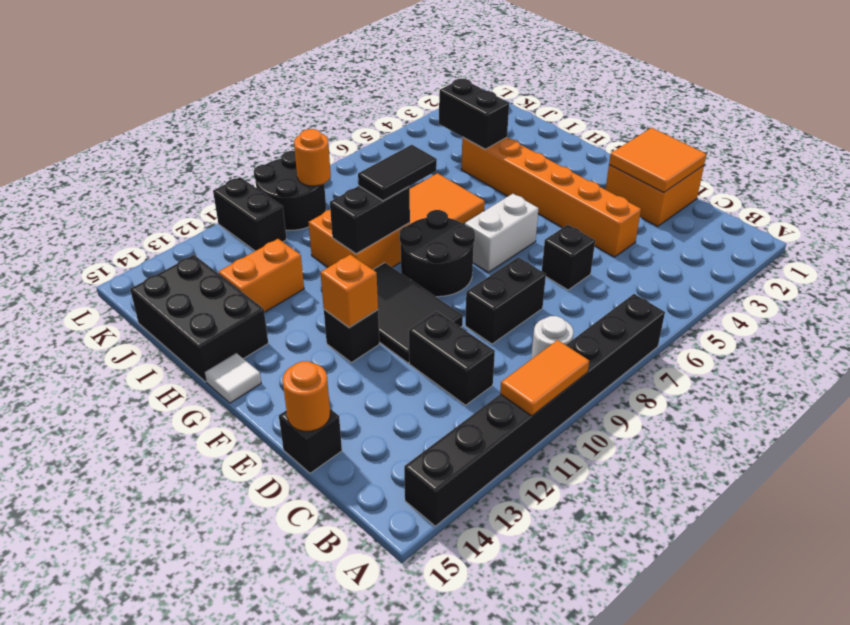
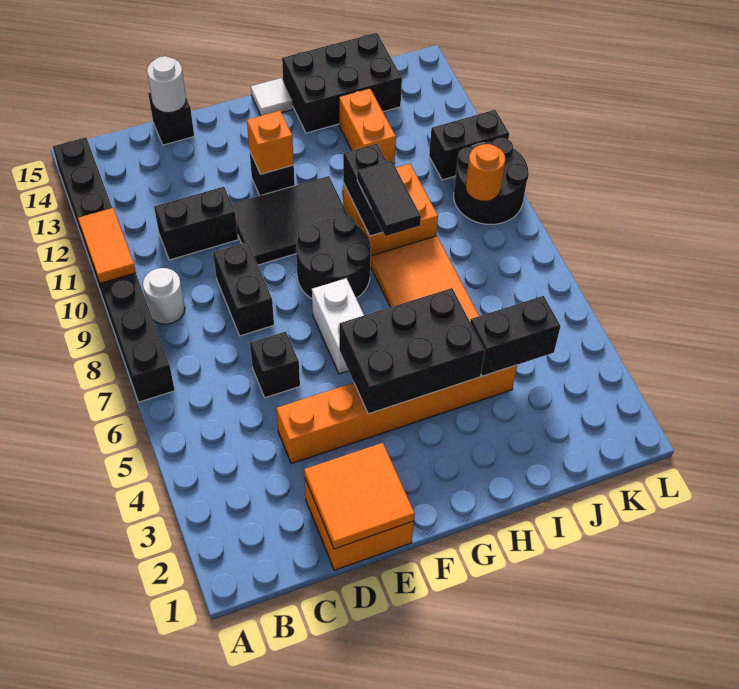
orange round brick D15 level 2 -> white round brick D15 level 2
none -> black brick F4:H5 level 2

